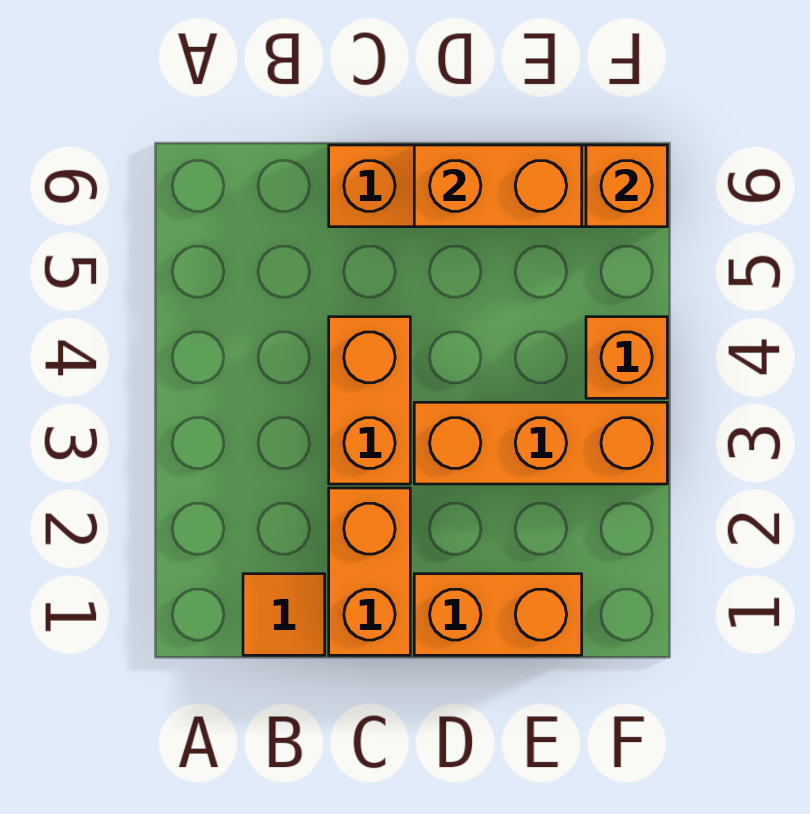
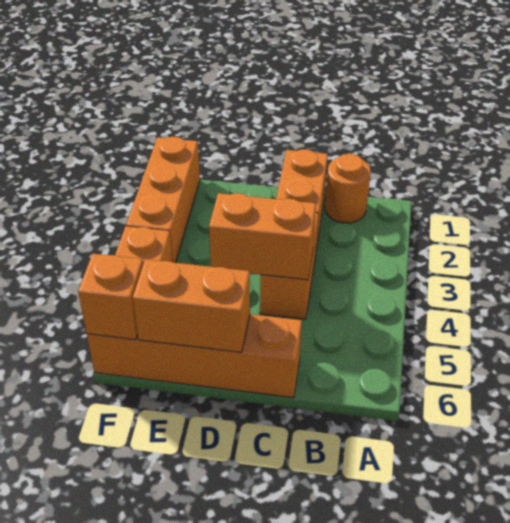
orange tile B1 level 1 -> orange round brick B1 level 1
orange brick D1:E1 level 1 -> orange brick C4:D4 level 2
orange brick D3:F3 level 1 -> orange brick F1:F3 level 1

